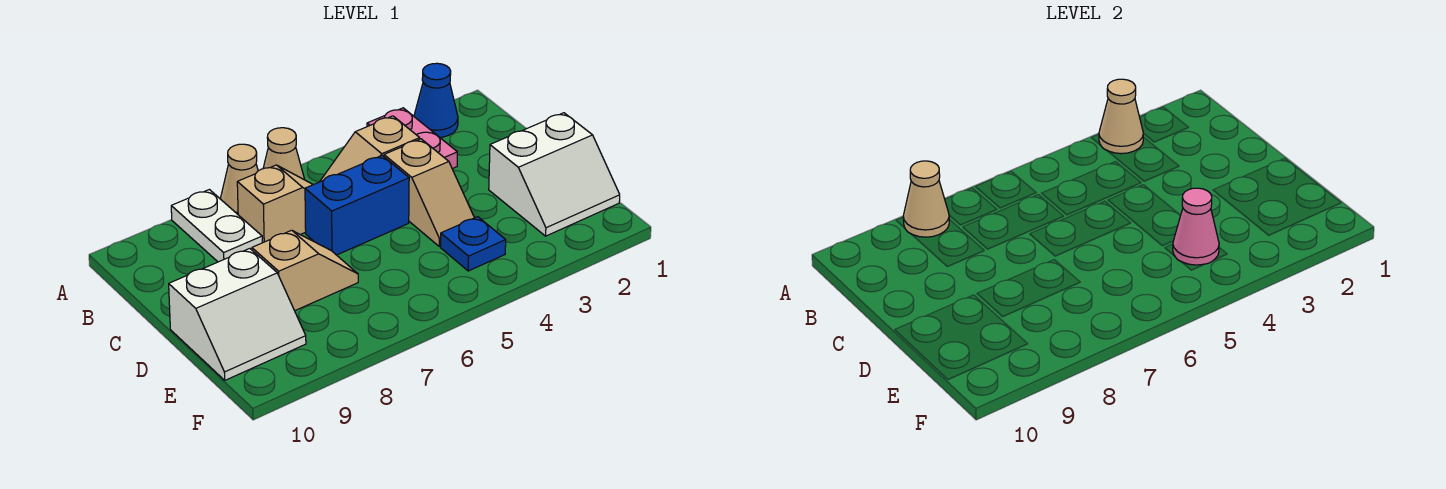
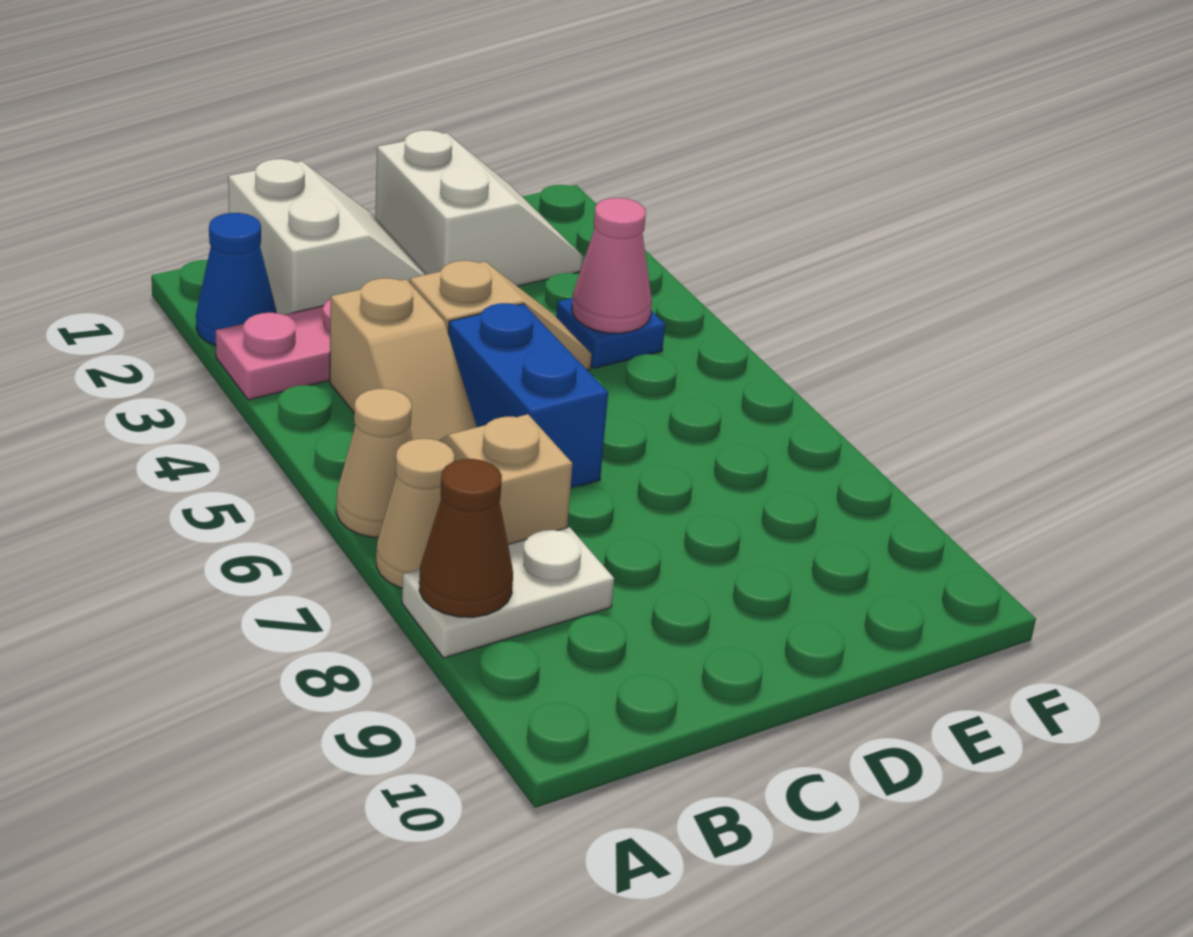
tan cone A3 level 2 -> none
tan cone A8 level 2 -> brown cone A8 level 2
tan slope D7:D8 level 1 top 8 -> none
white slope D9:E10 level 1 top D -> white slope B1:C2 level 1 top B

